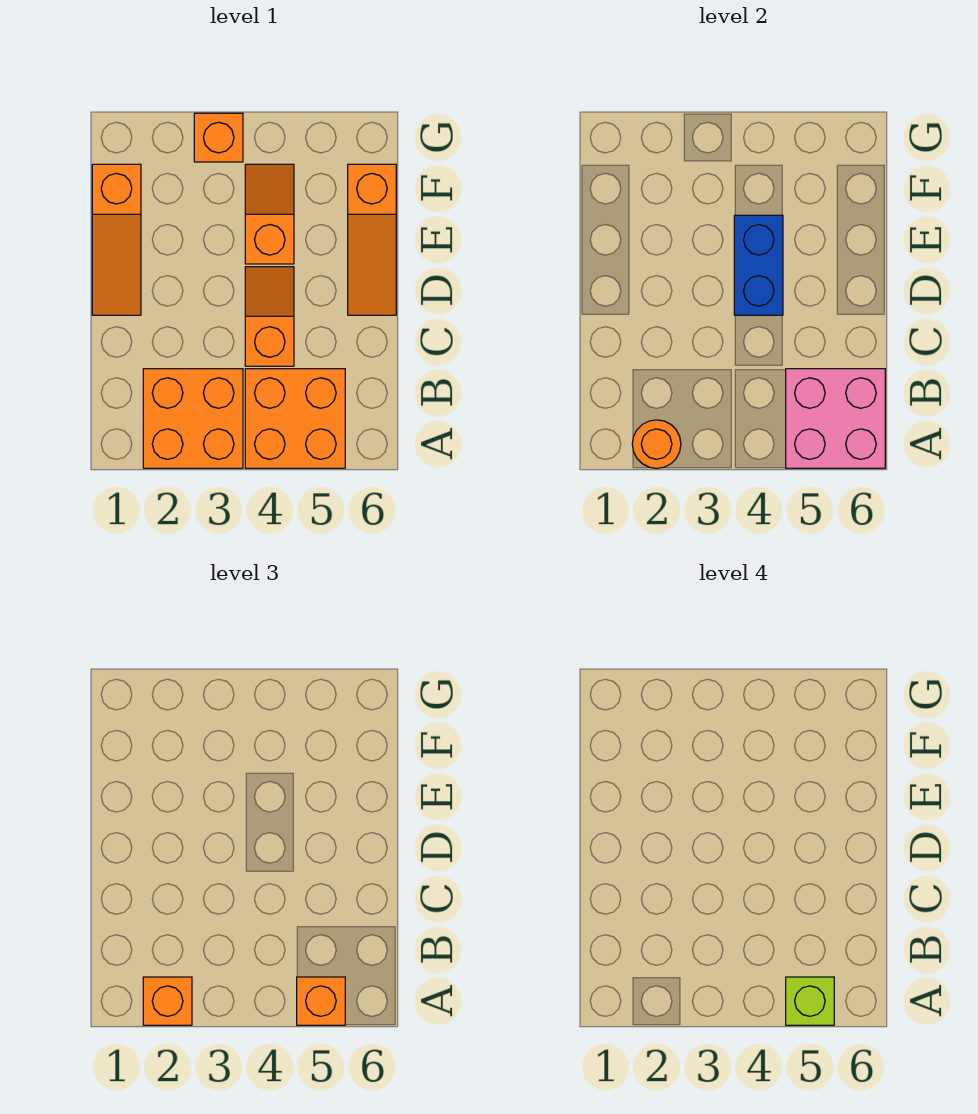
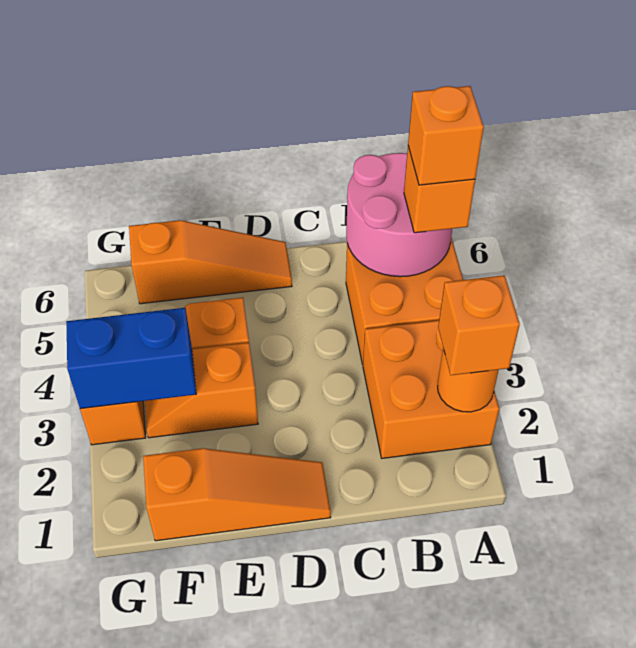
pink brick A5:B6 level 2 -> pink round brick A5:B6 level 2
lime brick A5 level 4 -> orange brick A5 level 4
orange slope C4:D4 level 1 top C -> orange slope E3:F3 level 1 top E
blue brick D4:E4 level 2 -> blue brick F3:G3 level 2

